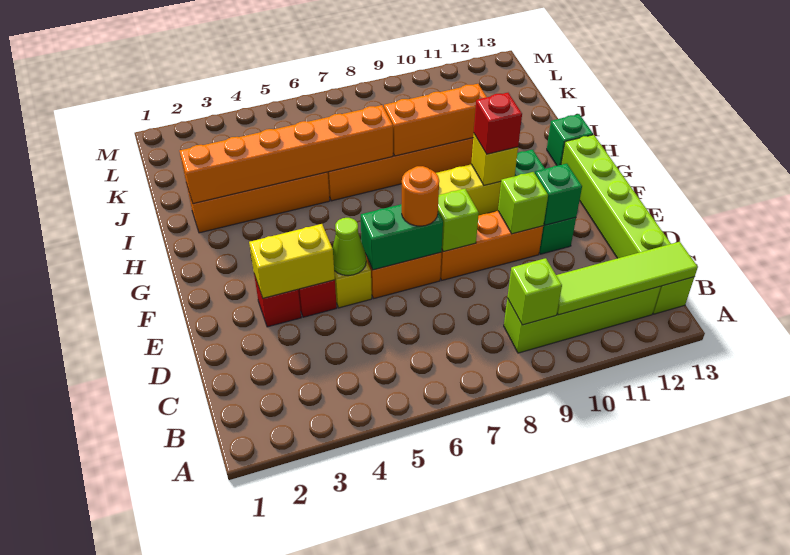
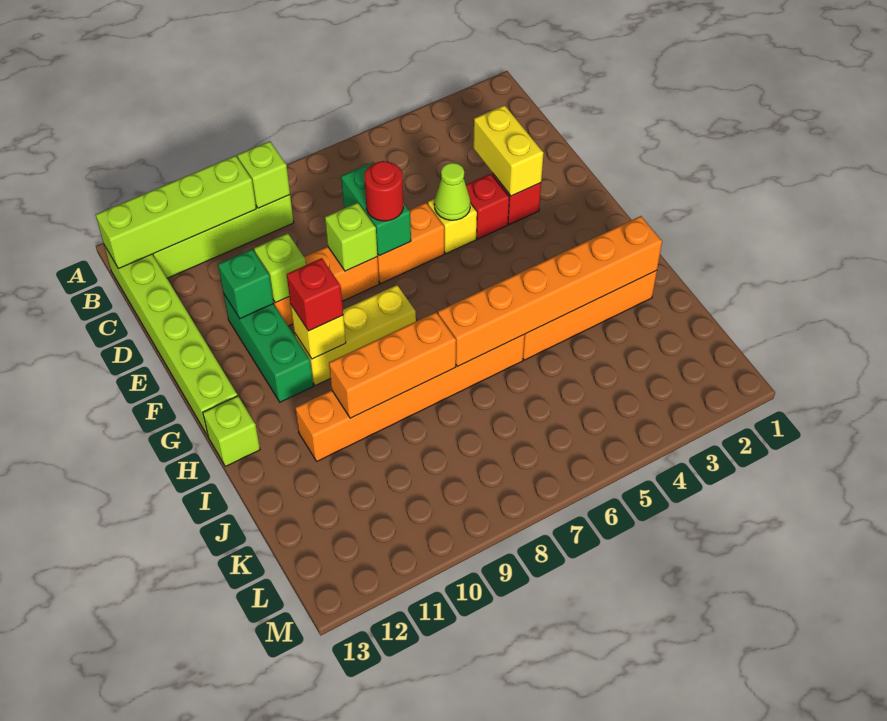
lime tile B10:B13 level 2 -> lime brick B10:B13 level 2
yellow brick E3:E4 level 2 -> yellow brick D3:E3 level 2
green brick E6:E7 level 2 -> green brick D7:E7 level 2
orange round brick E7 level 3 -> red round brick E7 level 3
green brick H13 level 1 -> lime brick H13 level 1

